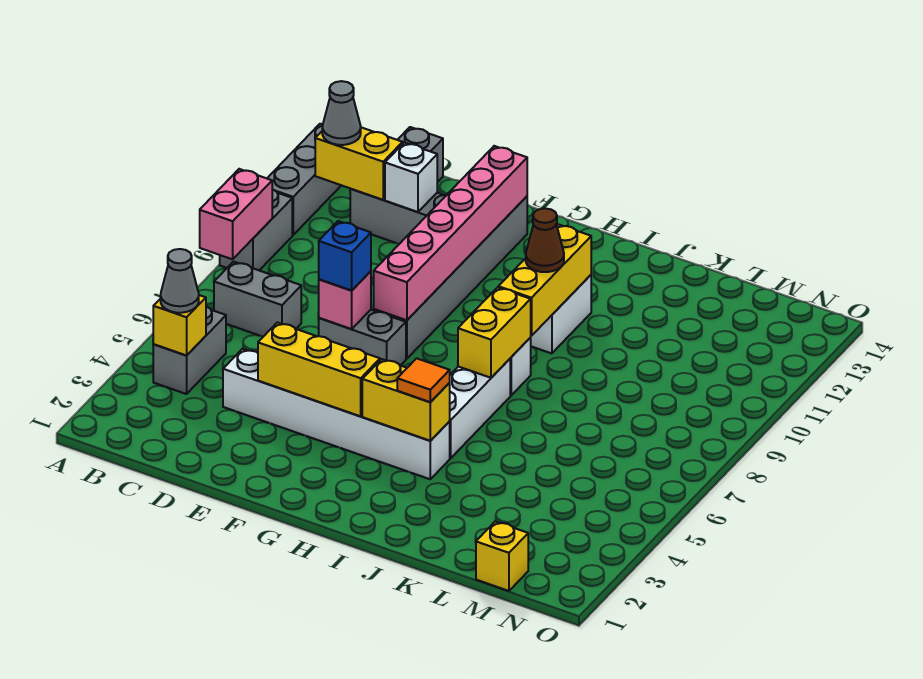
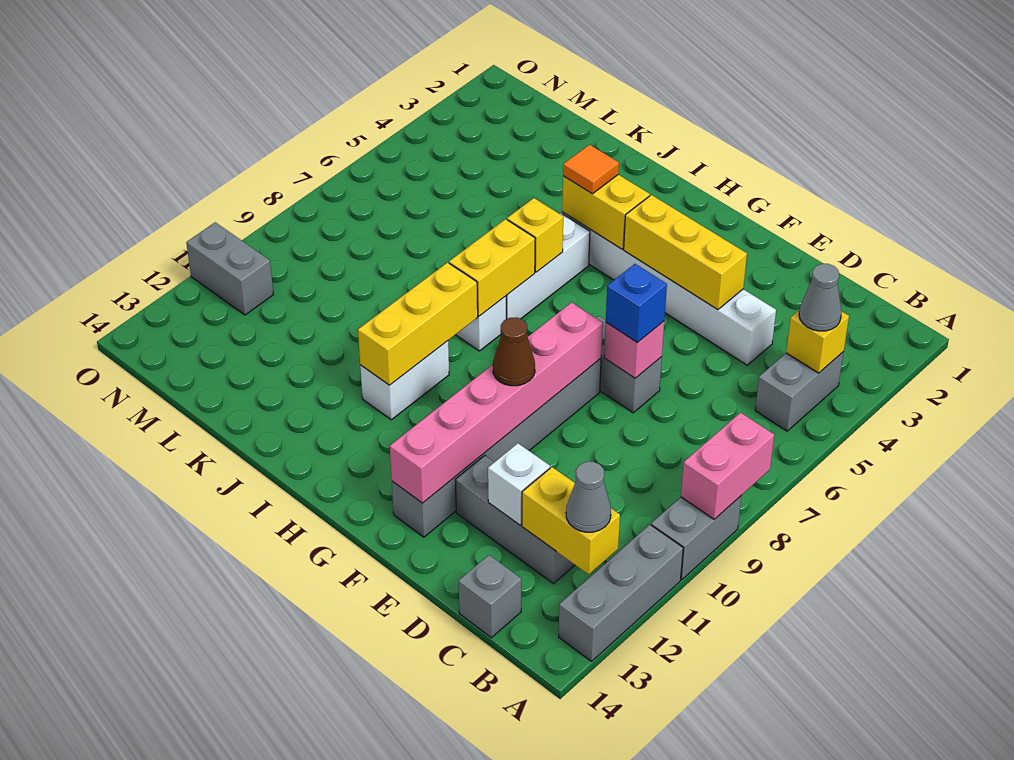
grey brick B7:C7 level 1 -> grey brick N11:O11 level 1
brown cone I10 level 3 -> brown cone F10 level 3
yellow brick M1 level 1 -> yellow brick I6 level 2

